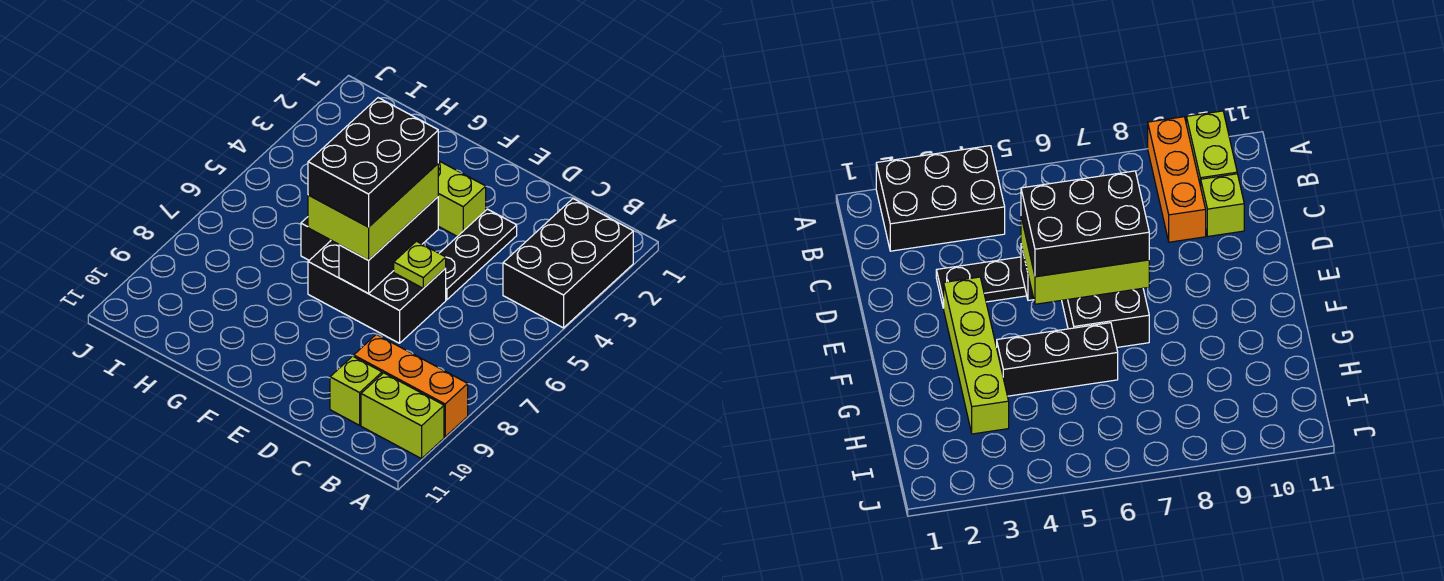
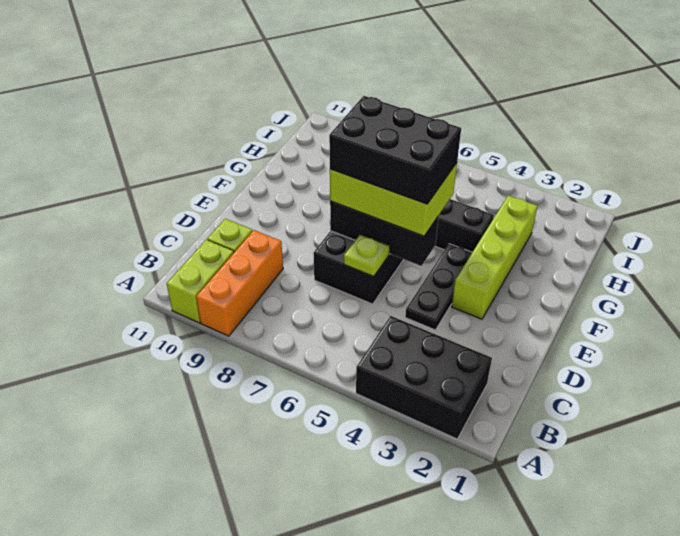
black plate D3:D5 level 1 -> black plate D4:F4 level 1

